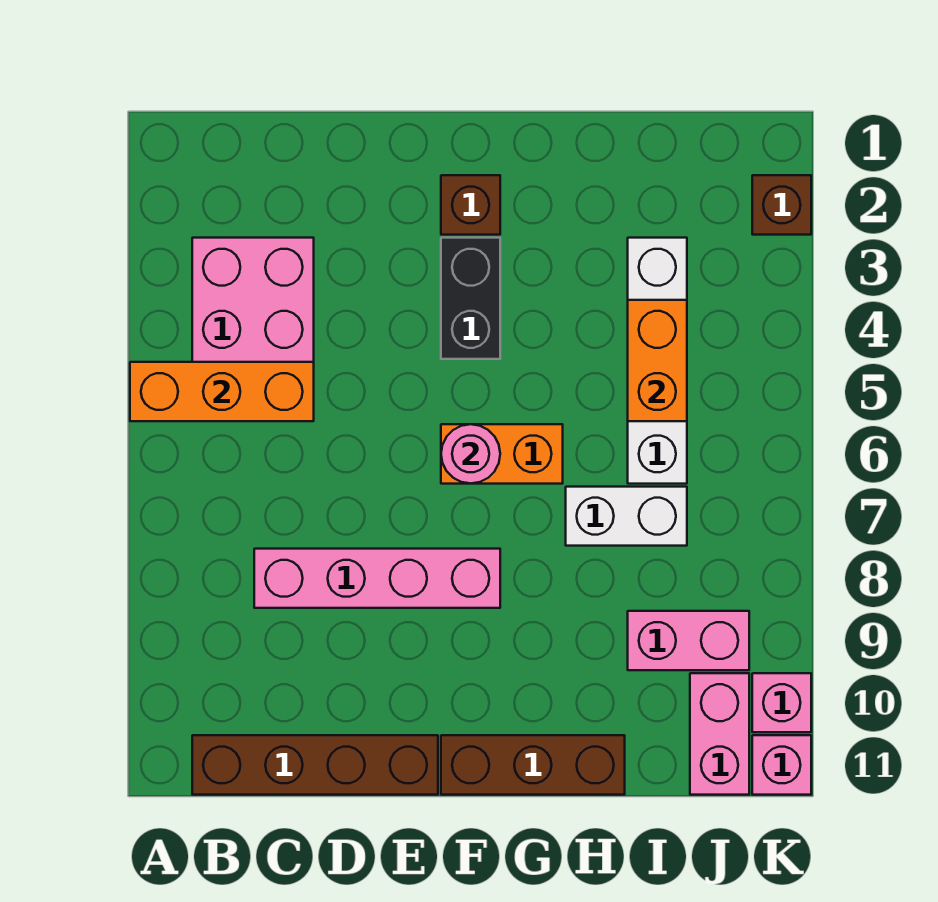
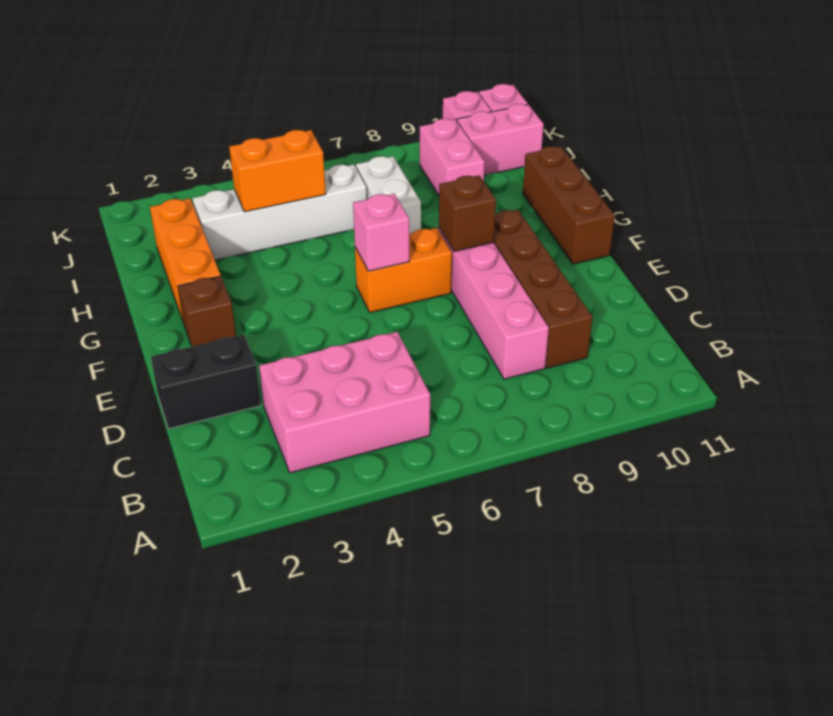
orange brick A5:C5 level 2 -> orange brick G2:I2 level 1
brown brick B11:E11 level 1 -> brown brick C9:F9 level 1
black brick F3:F4 level 1 -> black brick D1:D2 level 1
orange brick F6:G6 level 1 -> orange brick F6:F7 level 1
pink round brick F6 level 2 -> pink brick F6 level 2
brown brick K2 level 1 -> brown brick F8 level 2

